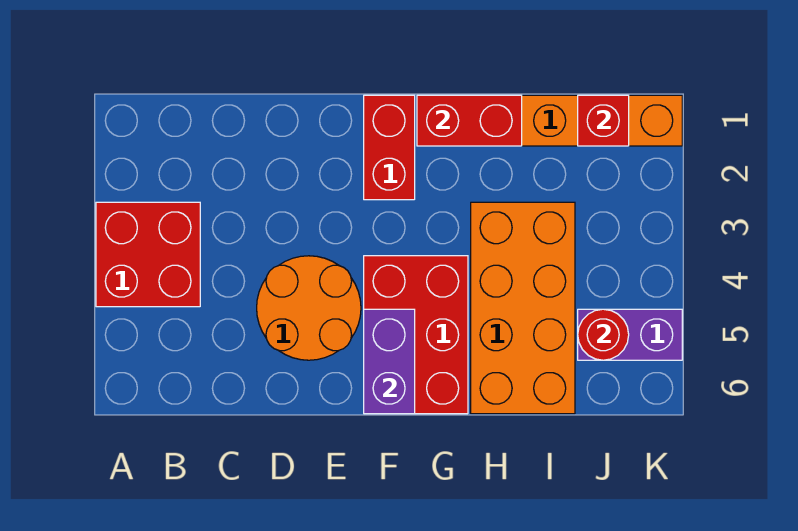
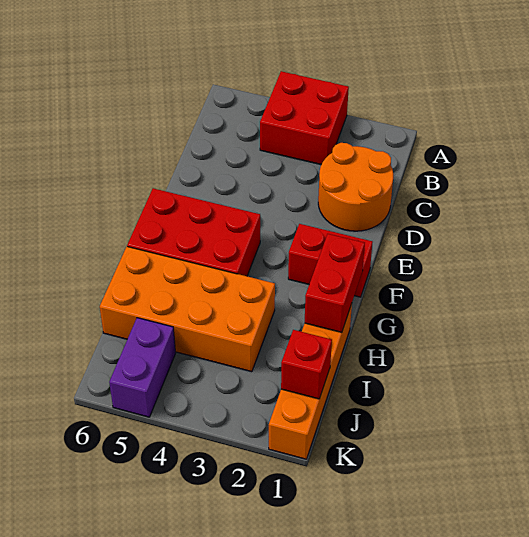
orange round brick D4:E5 level 1 -> orange round brick C1:D2 level 1
purple brick F5:F6 level 2 -> none
red round brick J5 level 2 -> none

